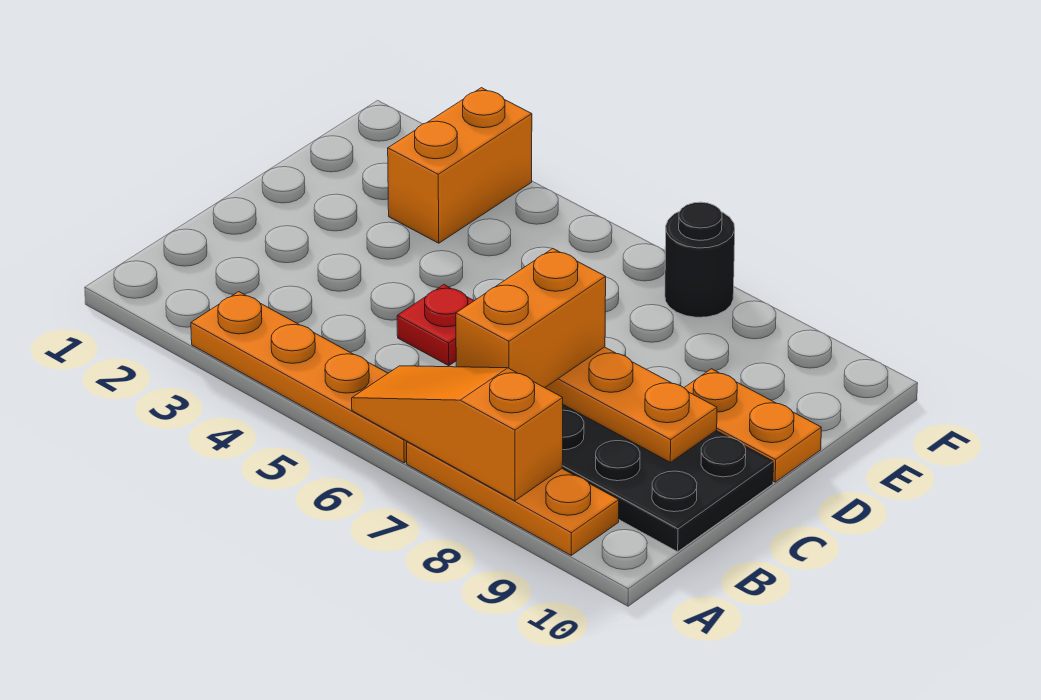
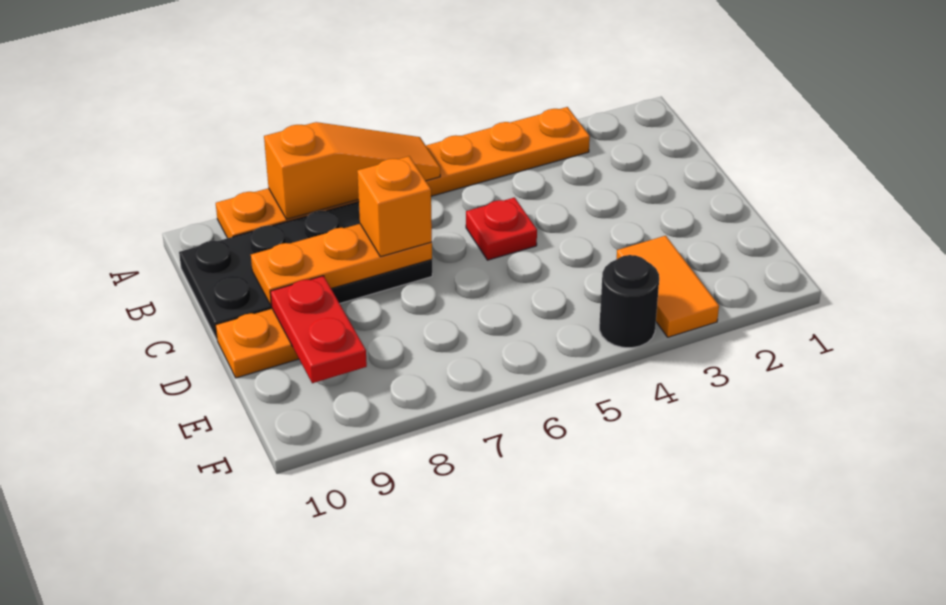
orange brick B7:C7 level 3 -> orange brick C7 level 3
none -> red plate D9:E9 level 2
orange brick E3:F3 level 1 -> orange tile E3:F3 level 1
black round brick F7 level 1 -> black round brick F4 level 1

